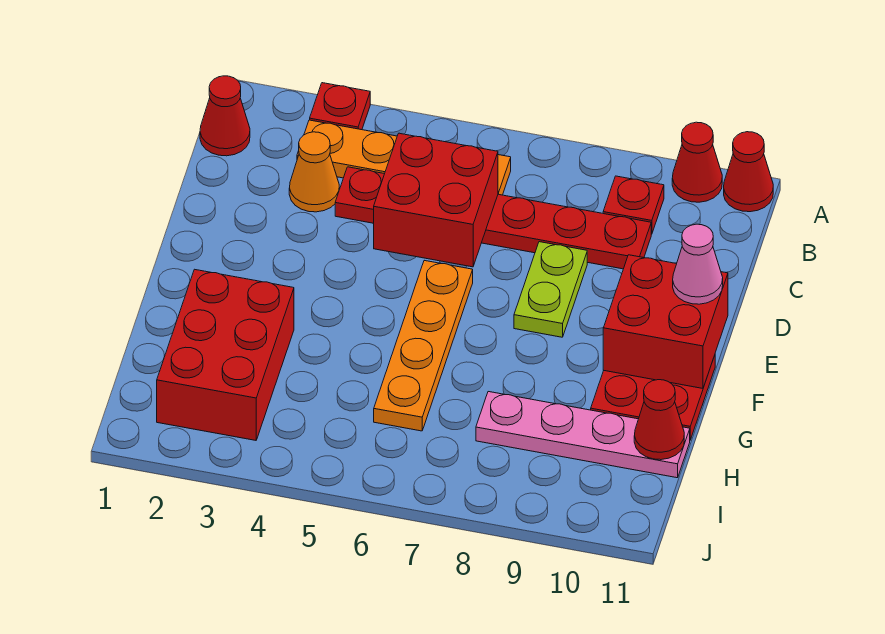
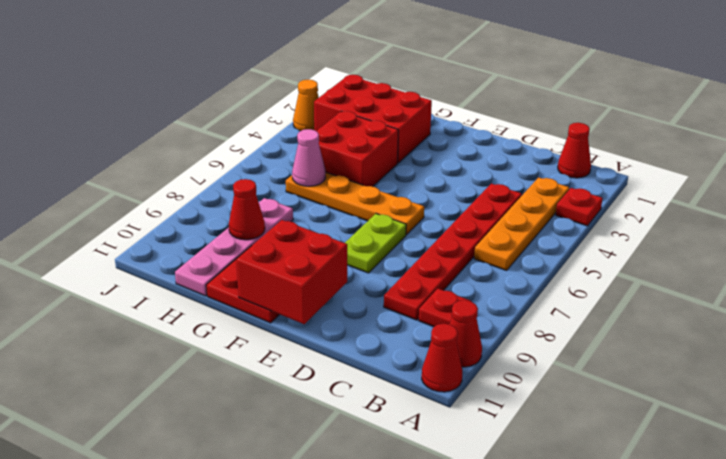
orange cone C3 level 1 -> orange cone J3 level 1
red brick C5:D6 level 2 -> red brick G4:H5 level 1
lime plate D8:E8 level 1 -> lime plate E7:E8 level 1
pink cone E11 level 3 -> pink cone H6 level 2
red cone H11 level 2 -> red cone H9 level 2

